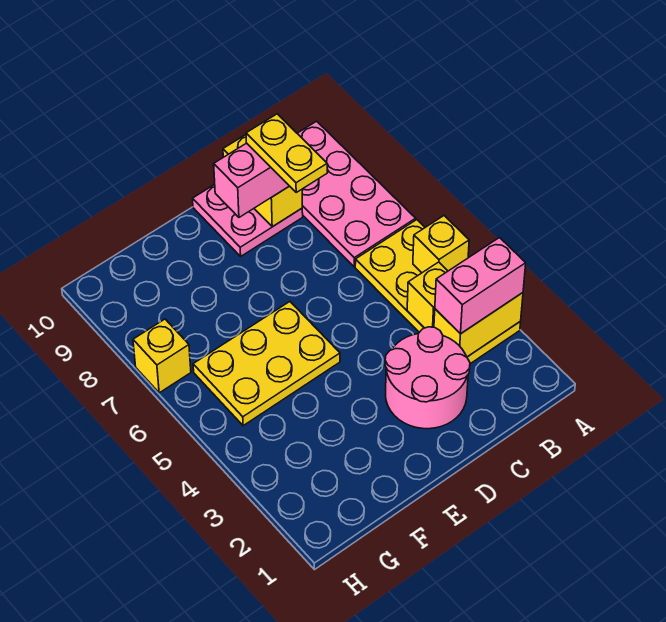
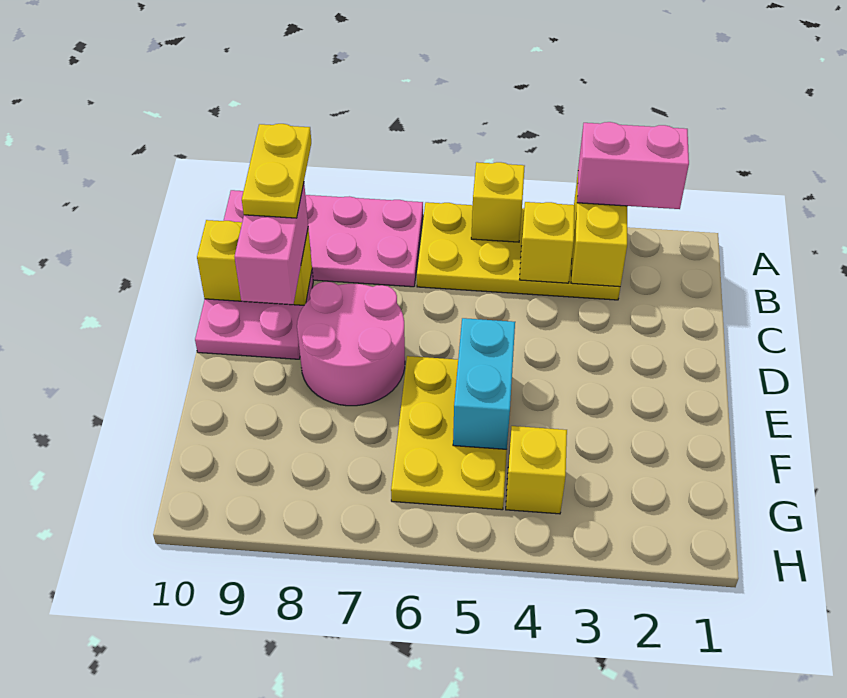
pink brick A3:B3 level 3 -> pink brick A2:A3 level 3
pink round brick C2:D3 level 1 -> pink round brick D7:E8 level 1
yellow plate C8:C9 level 4 -> yellow plate B9:C9 level 4
none -> cyan brick E5:F5 level 2
yellow brick H7 level 1 -> yellow brick G4 level 1

